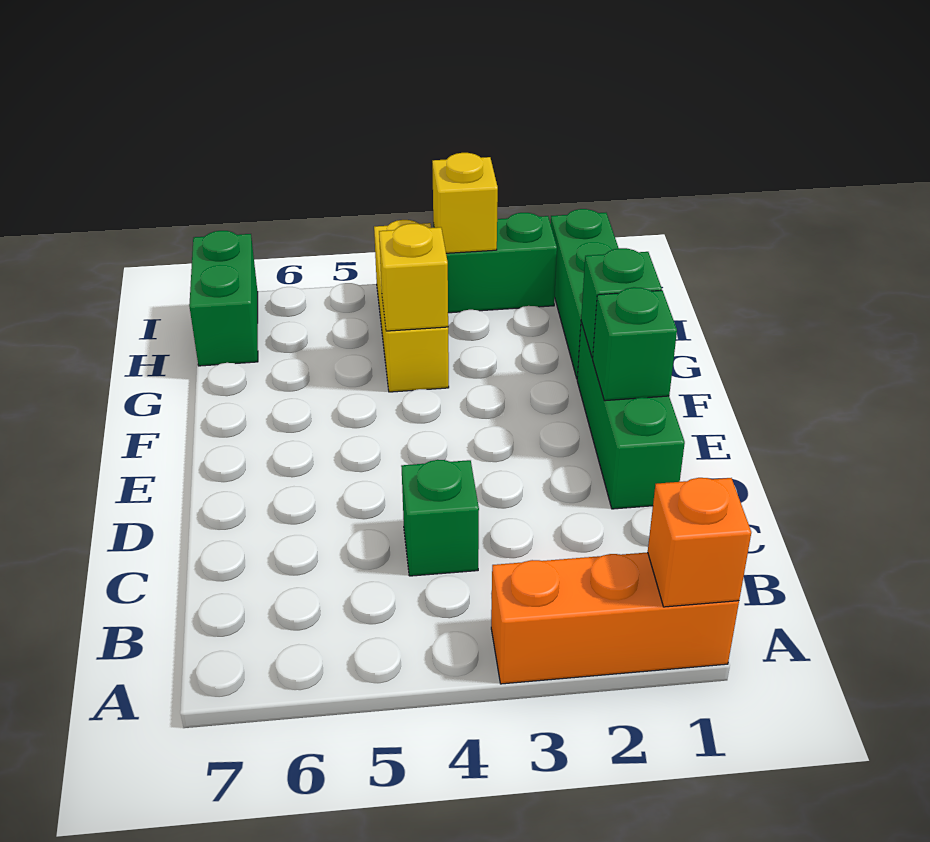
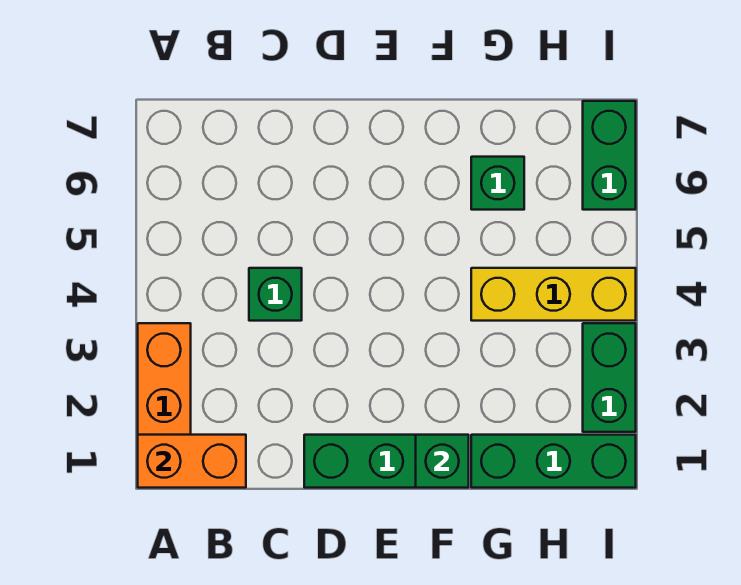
orange brick A1 level 2 -> orange brick A1:B1 level 2
green brick E1 level 2 -> green brick G6 level 1
yellow brick G4 level 2 -> none
green brick H7:I7 level 1 -> green brick I6:I7 level 1
yellow brick I3 level 2 -> none

